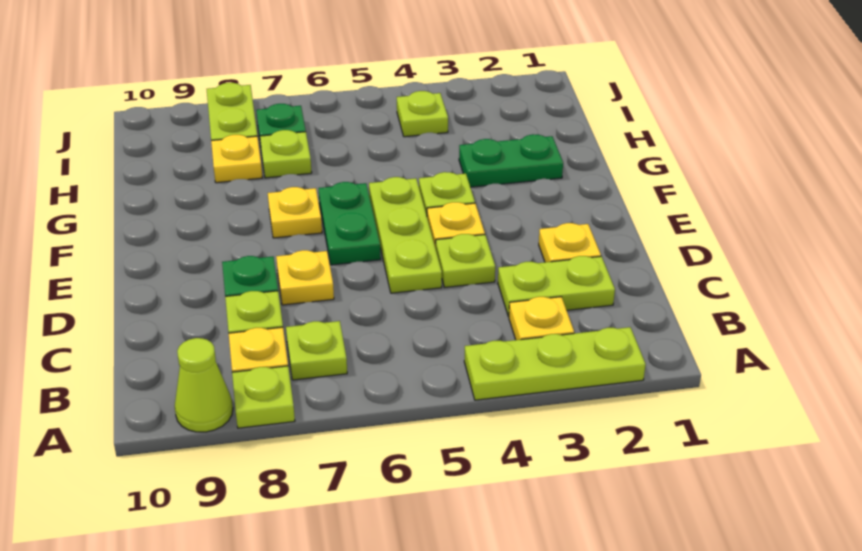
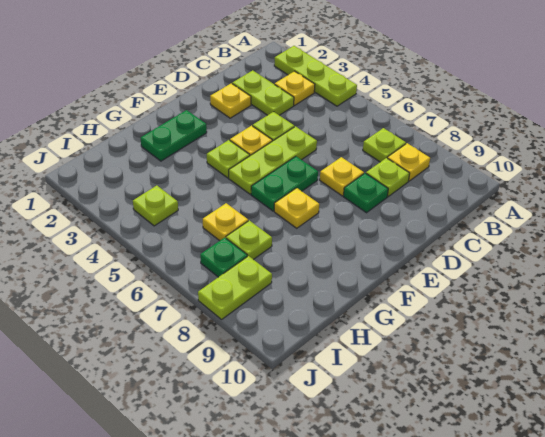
lime plate A8 level 1 -> none
lime cone A9 level 1 -> none
green plate G2:G3 level 1 -> green plate F2:G2 level 1
yellow plate H8 level 1 -> yellow plate H6 level 1

